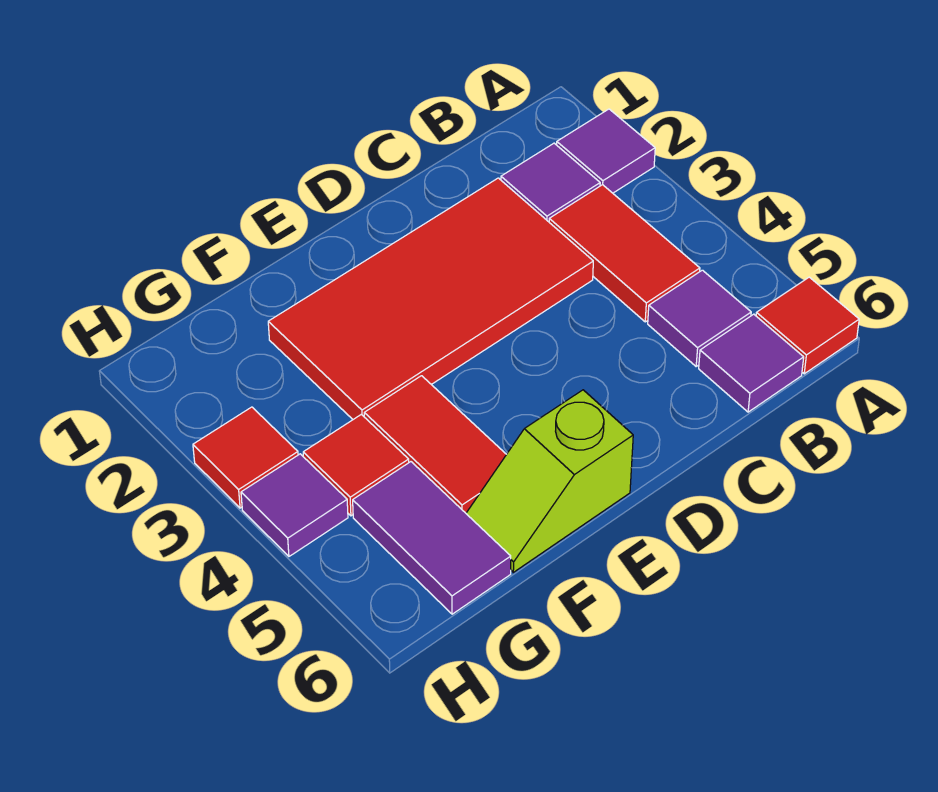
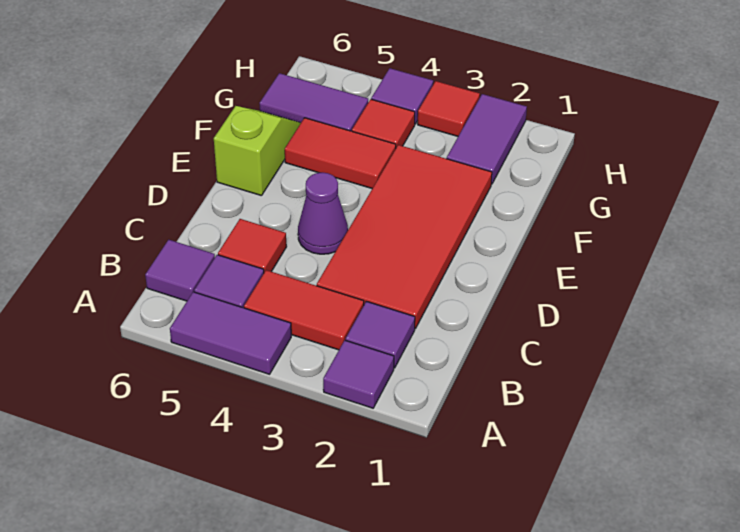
none -> purple tile A4:A5 level 1
red tile A6 level 1 -> red tile C5 level 1
none -> purple cone D4 level 1
none -> purple tile G2:H2 level 1

